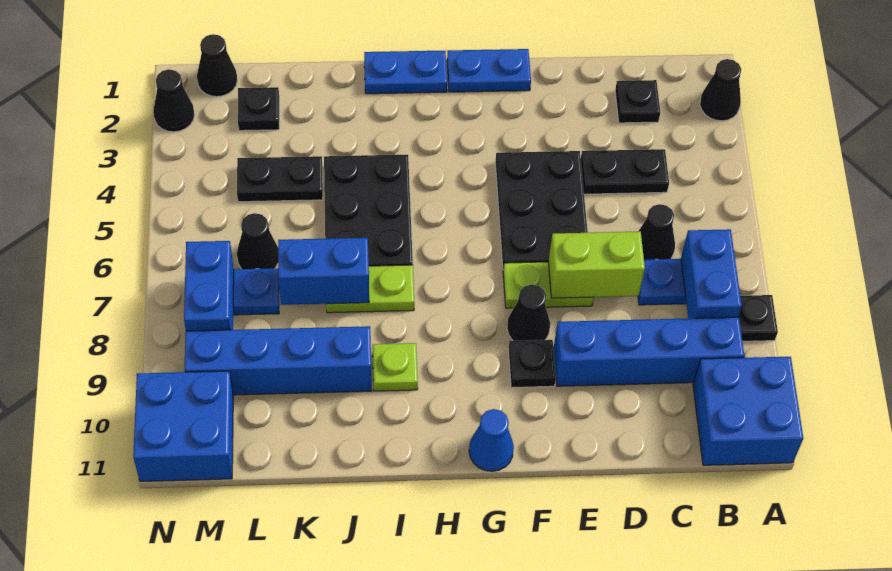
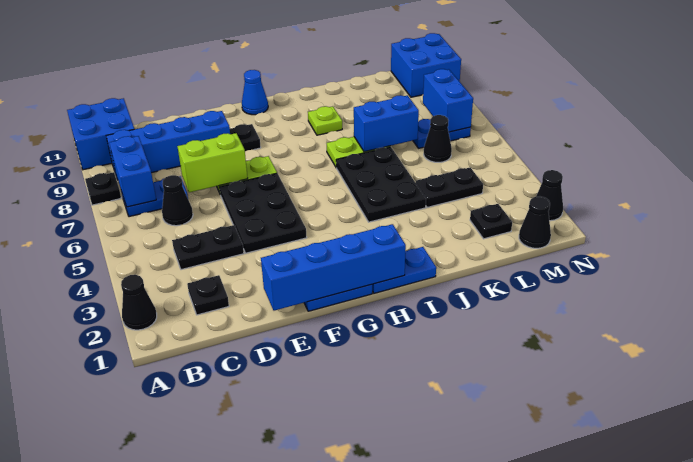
black cone F8 level 1 -> none
blue brick J9:M9 level 1 -> blue brick E1:H1 level 2

